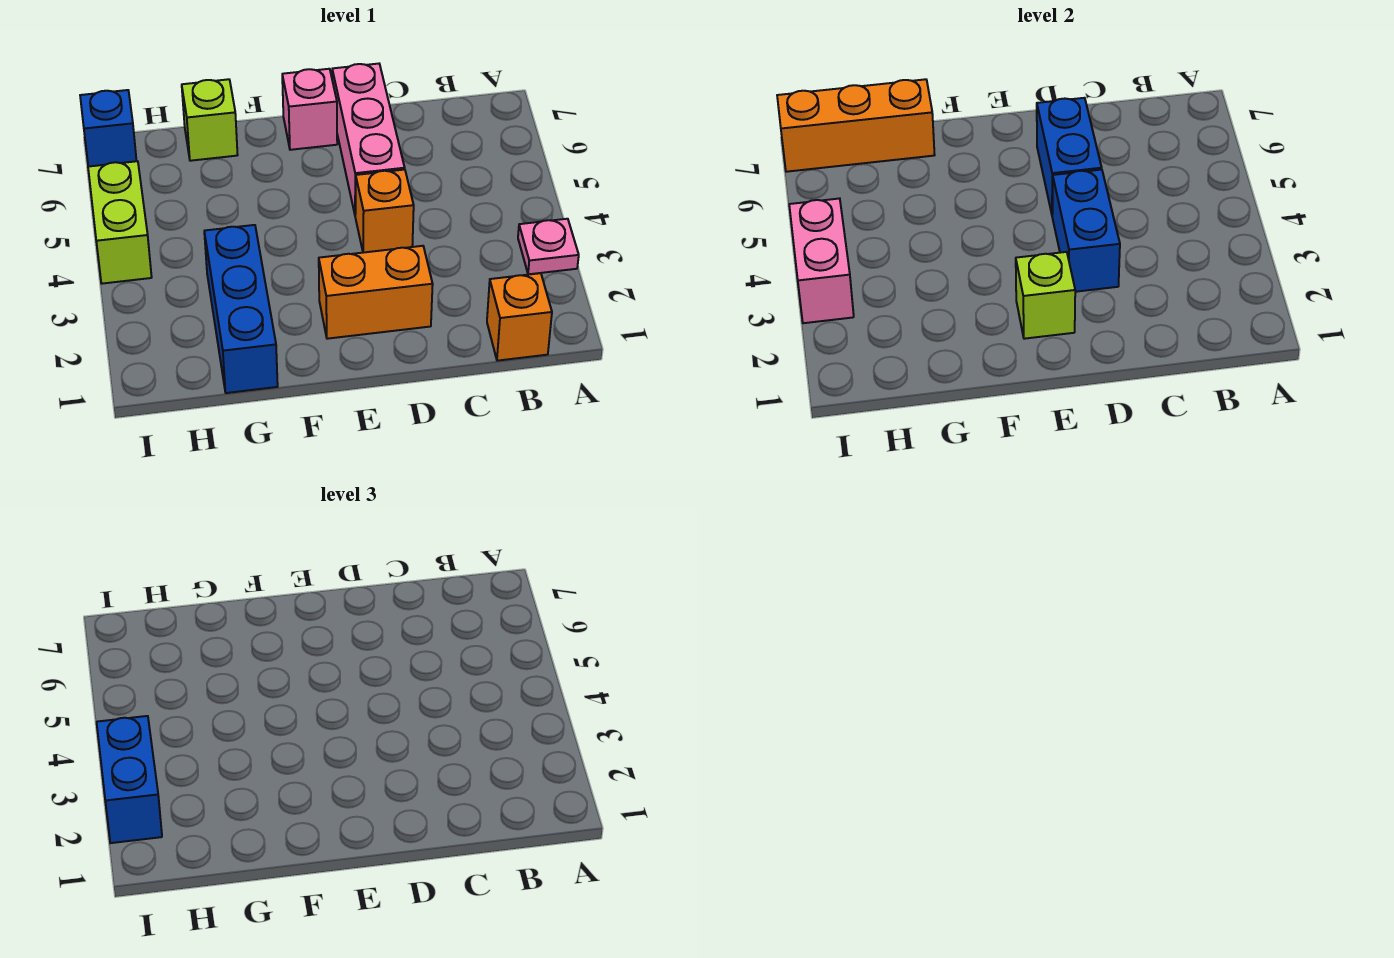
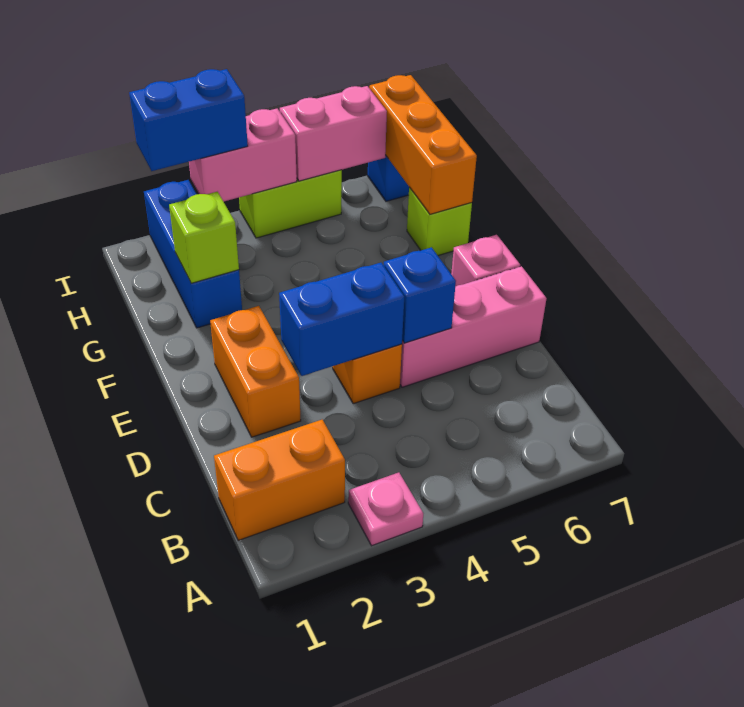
orange brick B1 level 1 -> orange brick B1:B2 level 1
blue brick D5:D6 level 2 -> blue brick D5 level 2
lime brick E2 level 2 -> lime brick G2 level 2
blue brick G1:G3 level 1 -> blue brick G2:I2 level 1
none -> pink brick I5:I6 level 2

